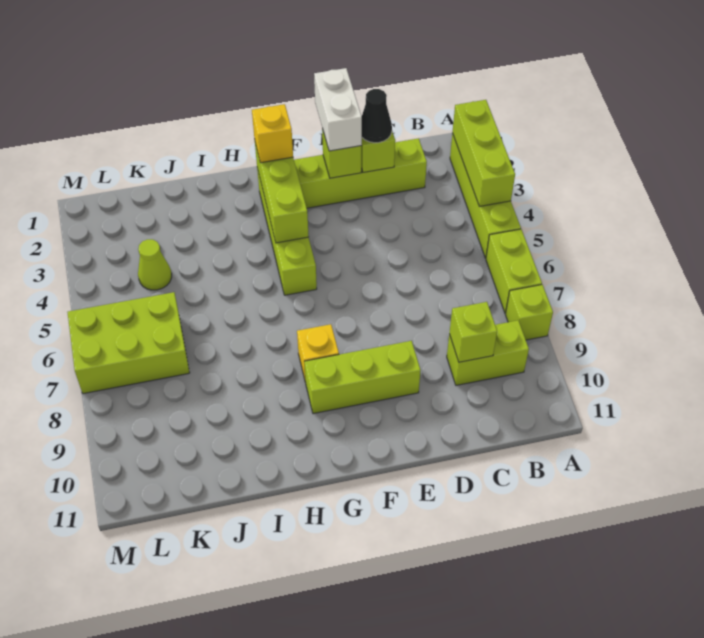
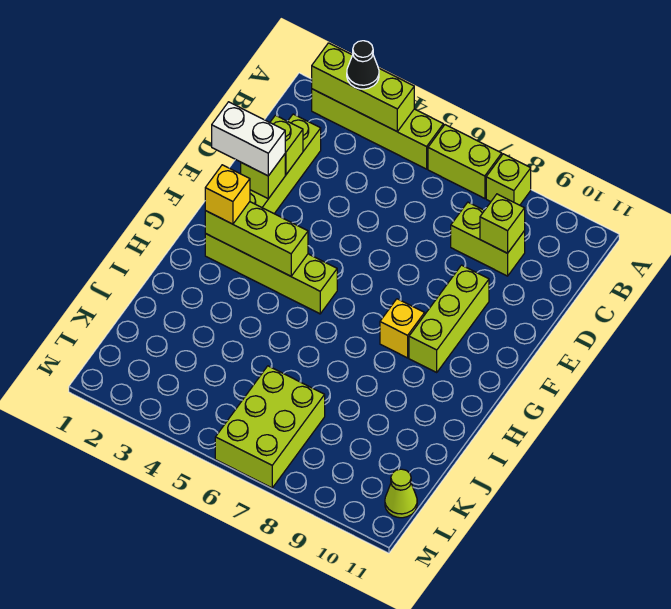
lime brick B9:C9 level 1 -> lime brick C8:C9 level 1
black cone D2 level 3 -> black cone A3 level 3
lime cone K4 level 1 -> lime cone L11 level 1

